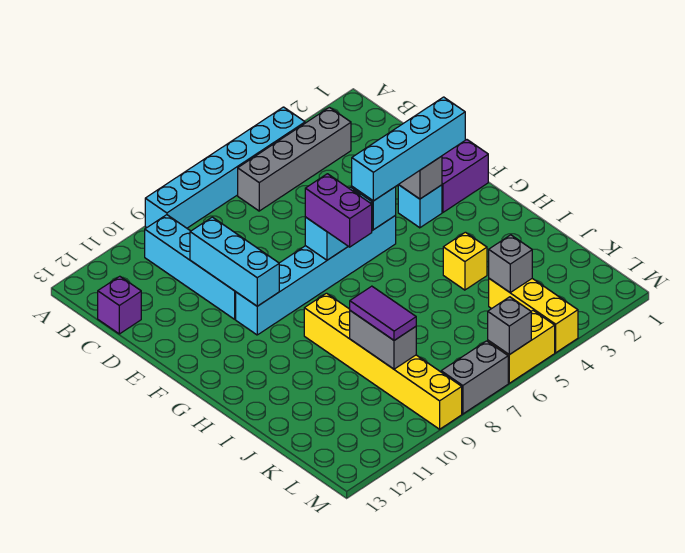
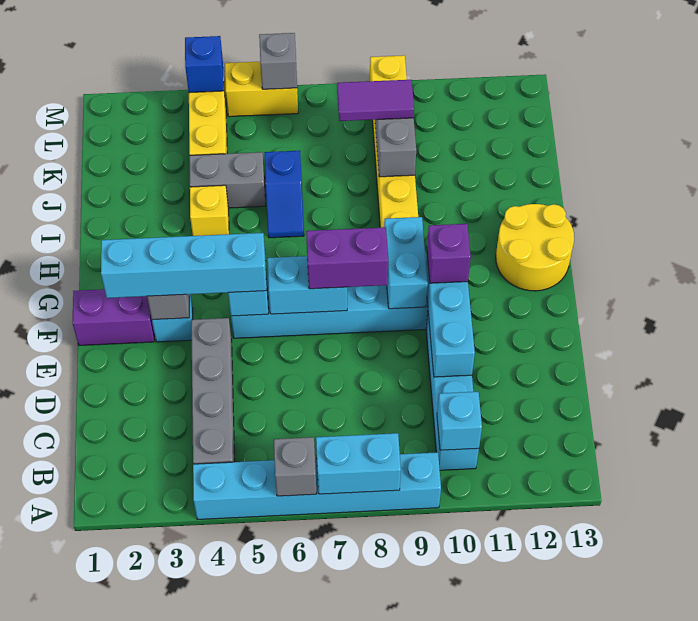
none -> cyan brick A7:A8 level 2
grey brick B3:B6 level 1 -> grey brick B4:E4 level 1
none -> cyan brick B10 level 2
purple brick C13 level 1 -> purple brick F10 level 3
purple brick F7:G7 level 3 -> purple brick F7:F8 level 3
none -> cyan brick F9:G9 level 2
none -> yellow round brick G12:H13 level 1
none -> blue slope I6:J6 level 1 top J
purple tile J9:K9 level 3 -> purple tile K8:K9 level 3
grey brick K4 level 2 -> grey brick A6 level 2
none -> blue brick M4 level 2
grey brick M7:M8 level 1 -> grey brick J4:J5 level 1

